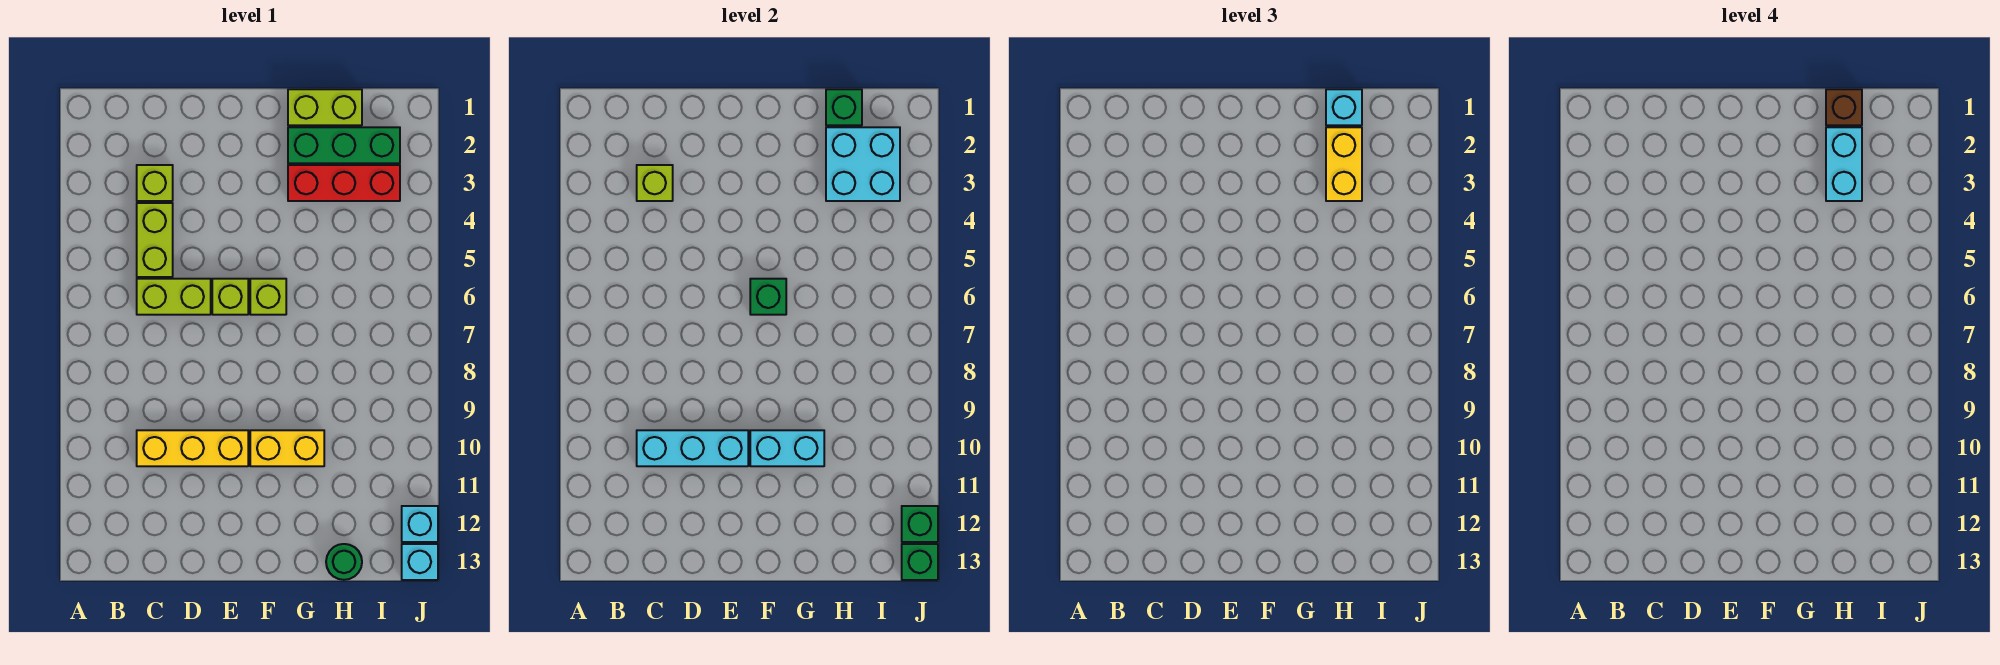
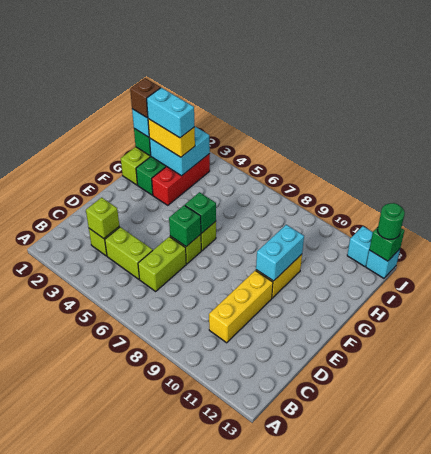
cyan brick C10:E10 level 2 -> none
green round brick H13 level 1 -> green round brick J13 level 3
green brick J12 level 2 -> green brick E6 level 2

